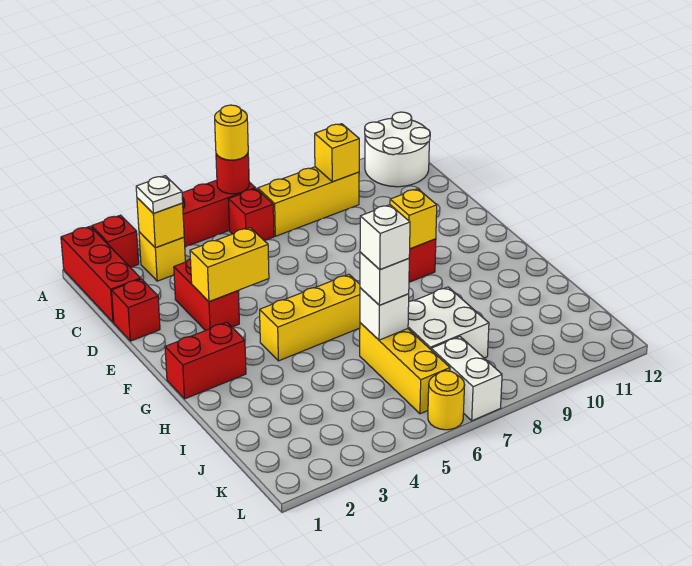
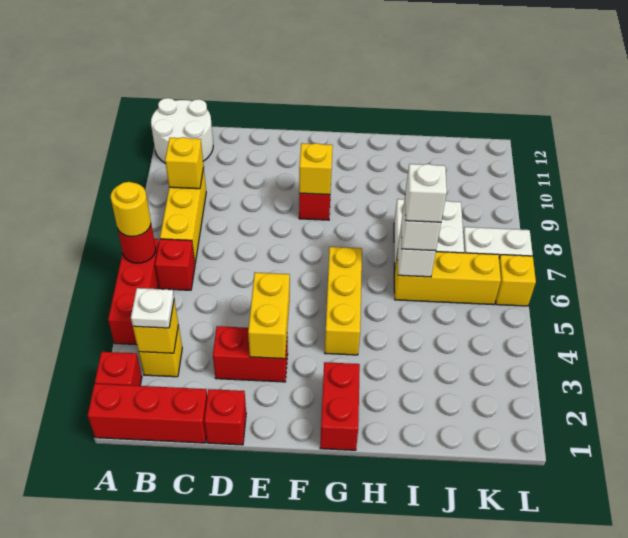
yellow round brick L6 level 1 -> yellow brick L6 level 1

